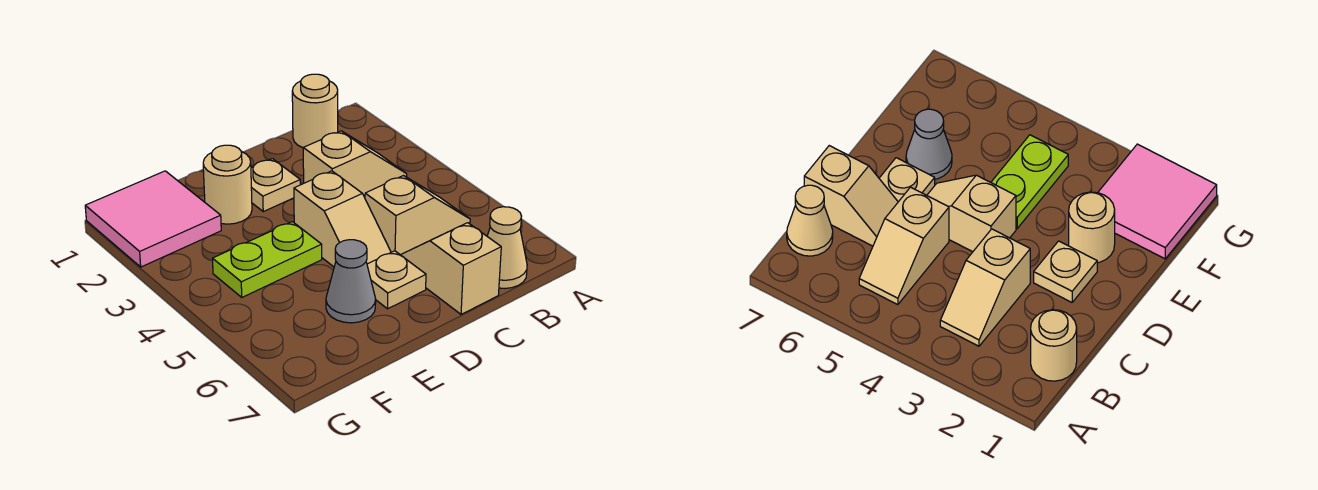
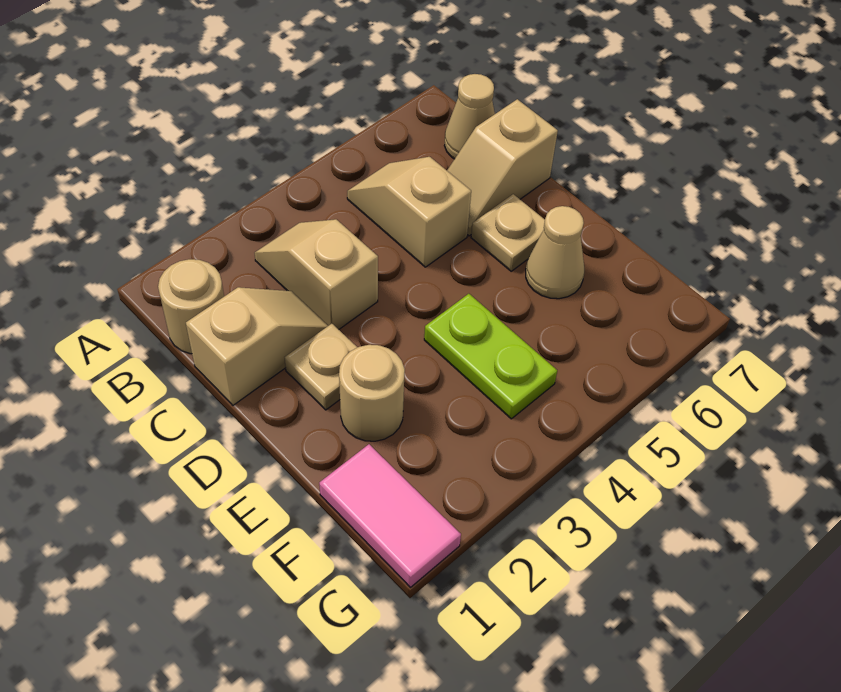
tan slope D4:D5 level 1 top 4 -> tan slope C1:C2 level 1 top 1
grey cone E6 level 1 -> tan cone E6 level 1
pink tile F1:G2 level 1 -> pink tile F1:G1 level 1

